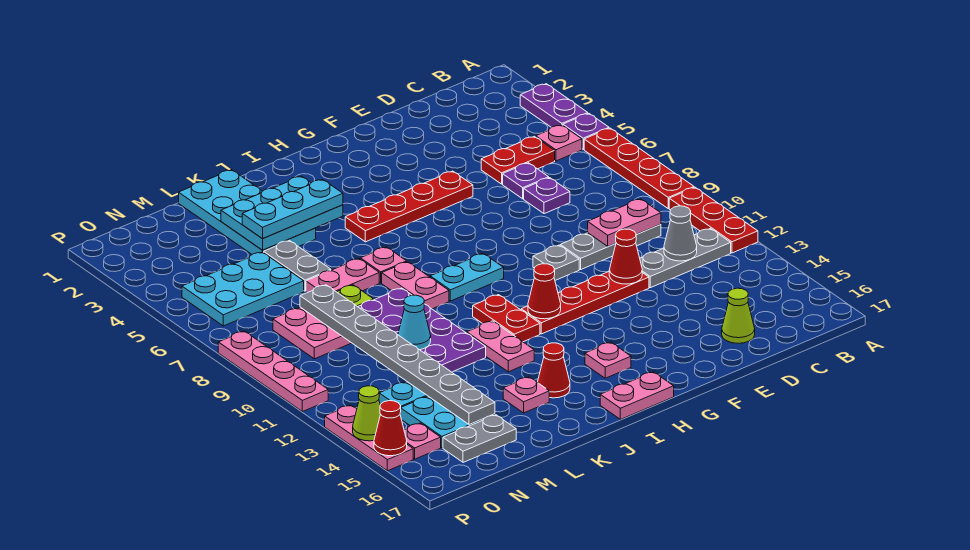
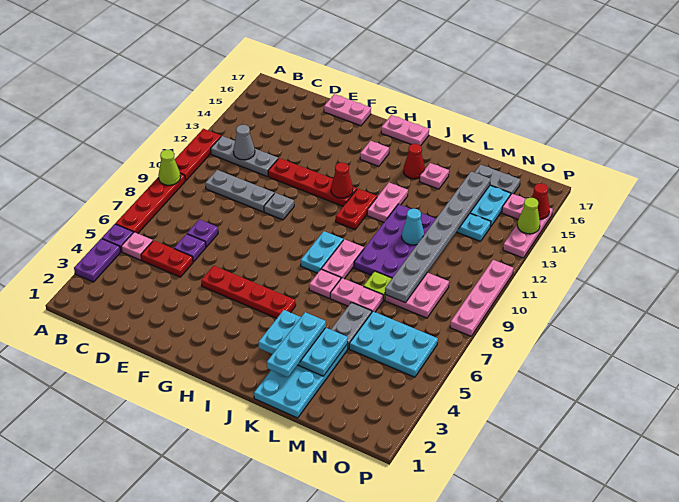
pink plate C10:D10 level 2 -> pink plate E17:F17 level 1
lime cone D16 level 1 -> lime cone A9 level 2
red cone E12 level 2 -> none
cyan plate H9:I9 level 1 -> cyan plate I8:I9 level 1
cyan plate J4:L4 level 3 -> cyan plate K2:K4 level 3

